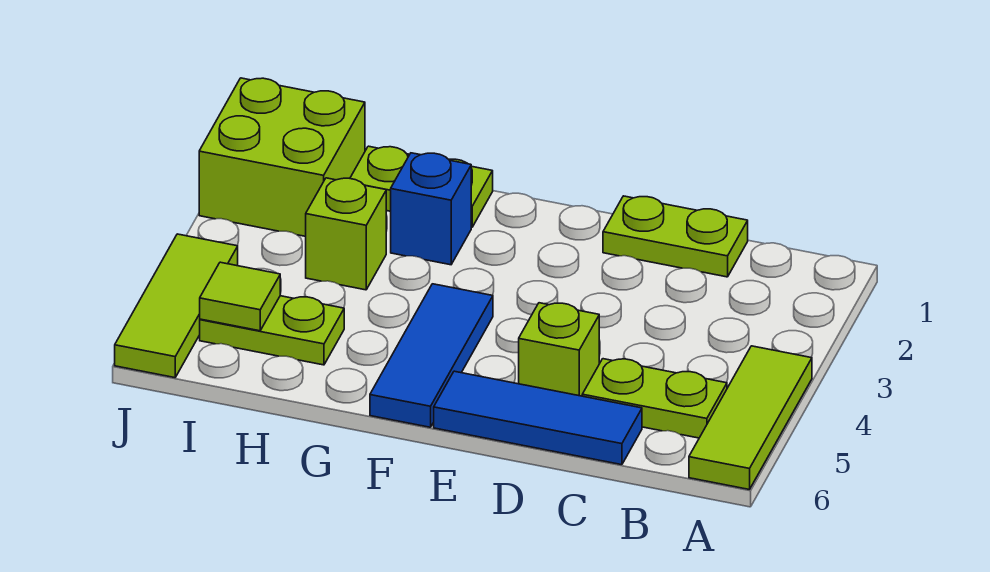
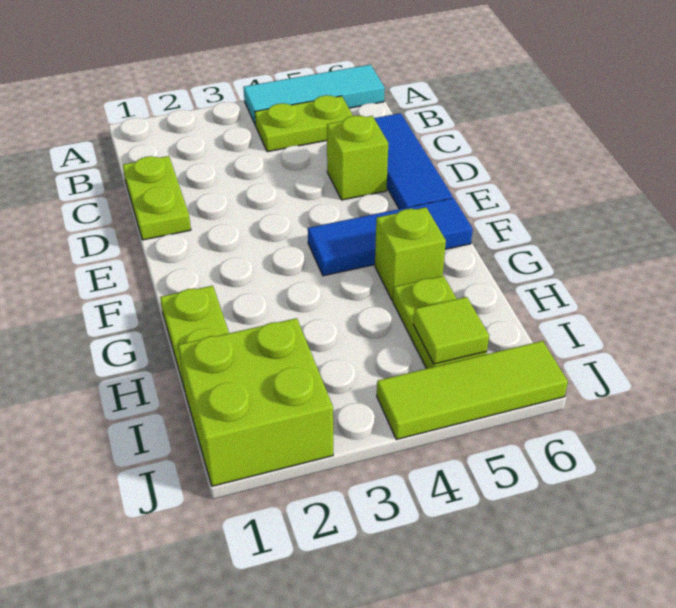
lime tile A4:A6 level 1 -> cyan tile A4:A6 level 1
lime plate B5:C5 level 1 -> lime plate B4:B5 level 1
blue brick G2 level 1 -> none
lime brick H3 level 1 -> lime brick G5 level 1

